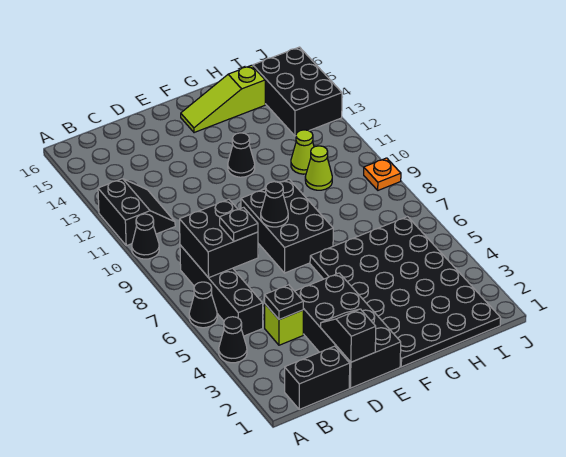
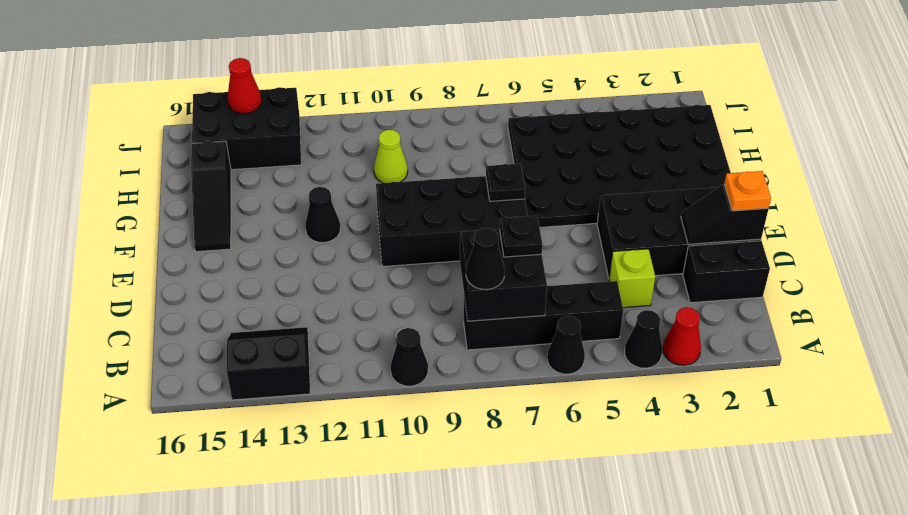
none -> red cone A3 level 1
black slope A11:B12 level 1 top A -> black slope A13:B14 level 1 top A
black brick B1:C1 level 1 -> black brick C1:C2 level 1
black plate C4 level 2 -> black plate F7 level 2
black brick E7:F9 level 1 -> black brick E7:F10 level 1
black cone E8 level 2 -> black cone B8 level 3
lime slope F15:H15 level 1 top H -> black slope F15:H15 level 1 top H
lime cone H11 level 1 -> none
orange plate J9 level 1 -> orange plate D1 level 3
none -> red cone J14 level 2

